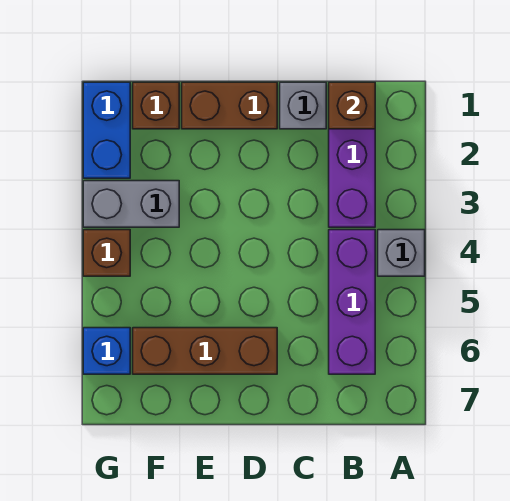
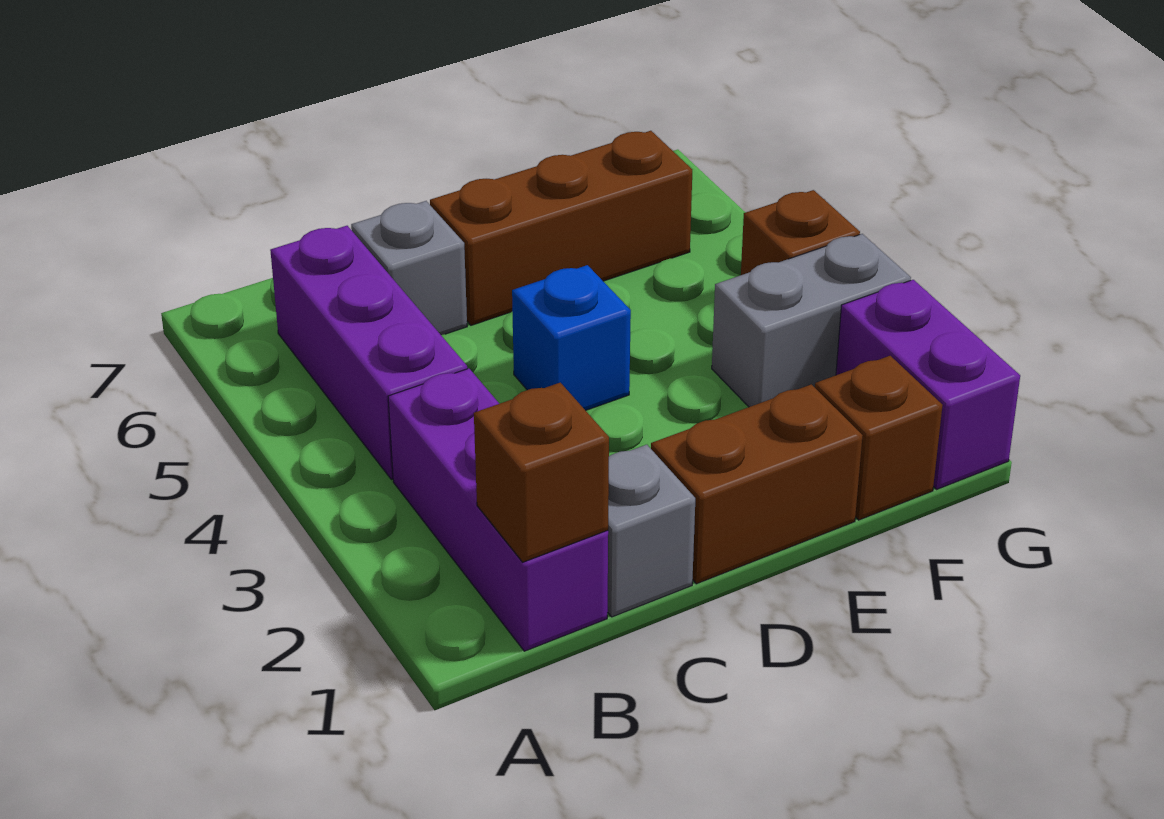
grey brick A4 level 1 -> grey brick C6 level 1
blue brick G1:G2 level 1 -> purple brick G1:G2 level 1
blue brick G6 level 1 -> blue brick D4 level 1

